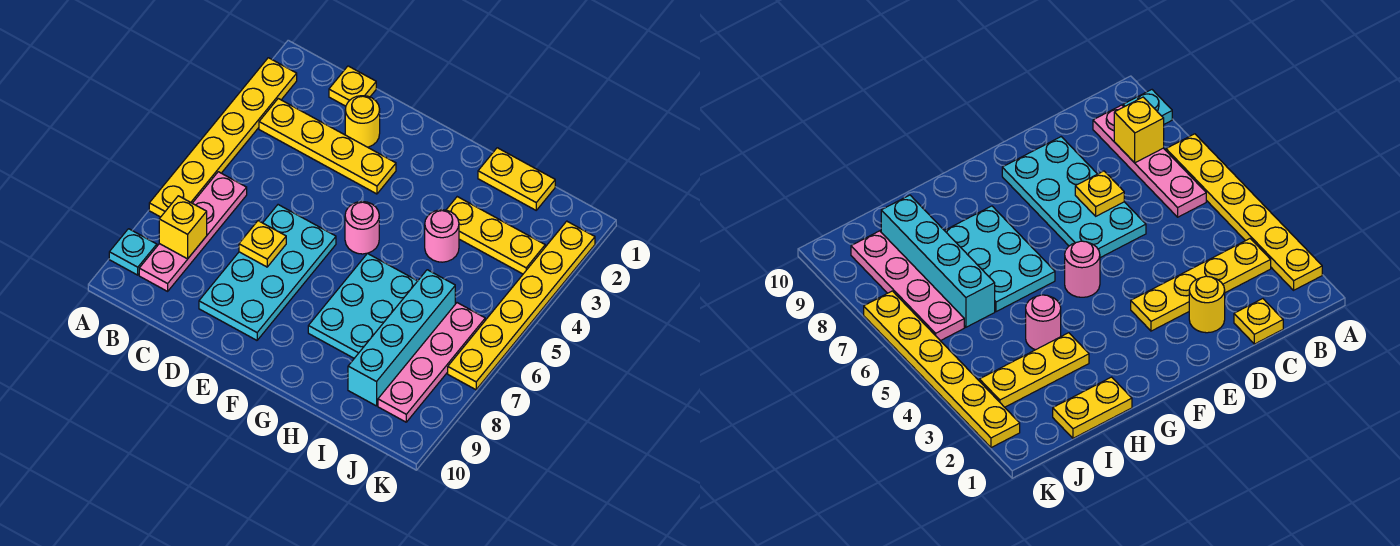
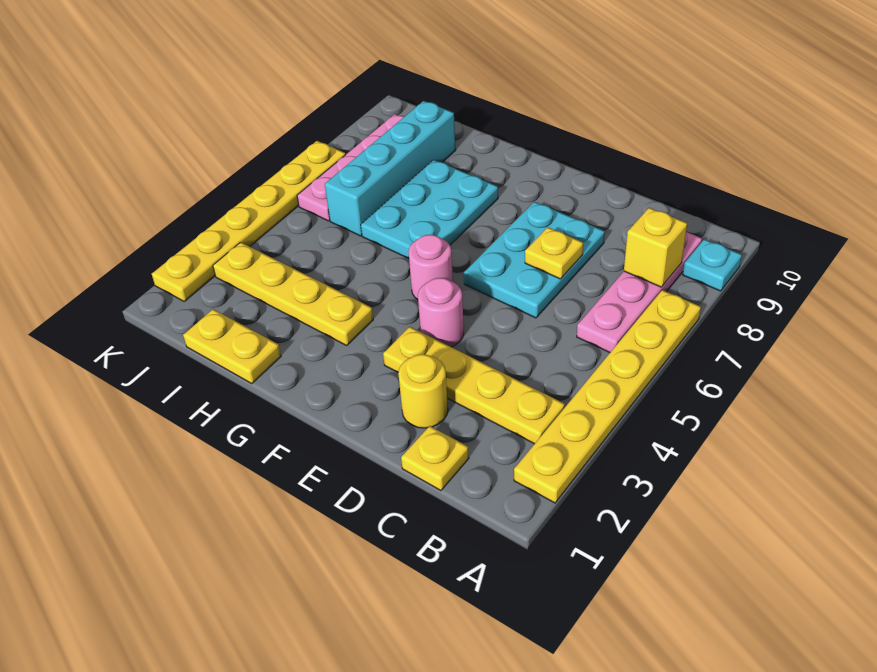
cyan plate D6:E9 level 1 -> cyan plate D6:E8 level 1
yellow plate H3:J3 level 1 -> yellow plate G3:J3 level 1
pink round brick H4 level 1 -> pink round brick E4 level 1

